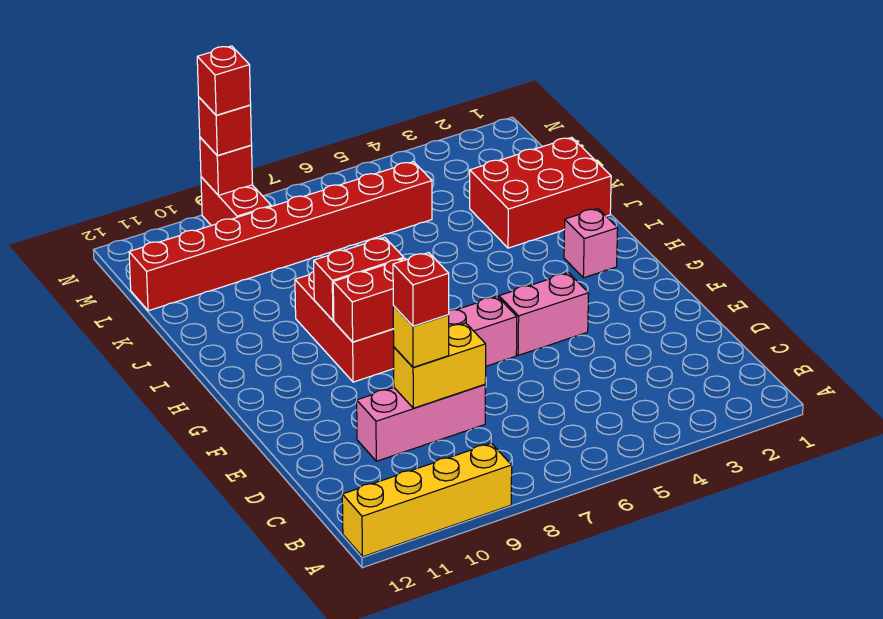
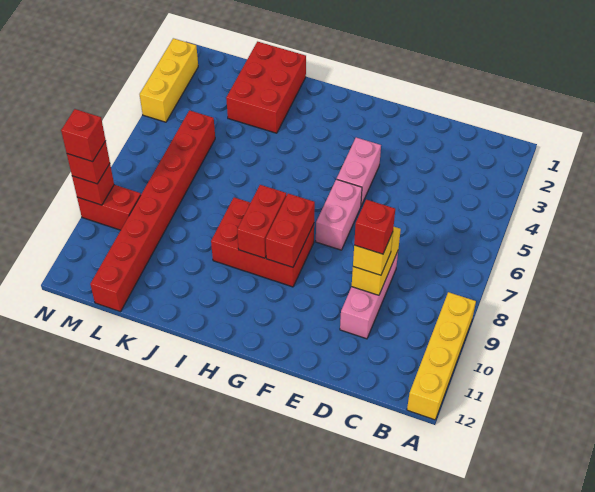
pink brick H2 level 1 -> none
none -> yellow brick N2:N4 level 1

